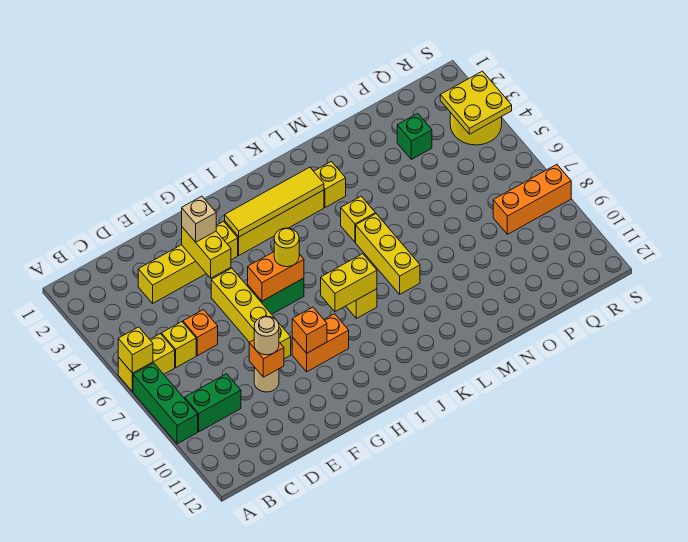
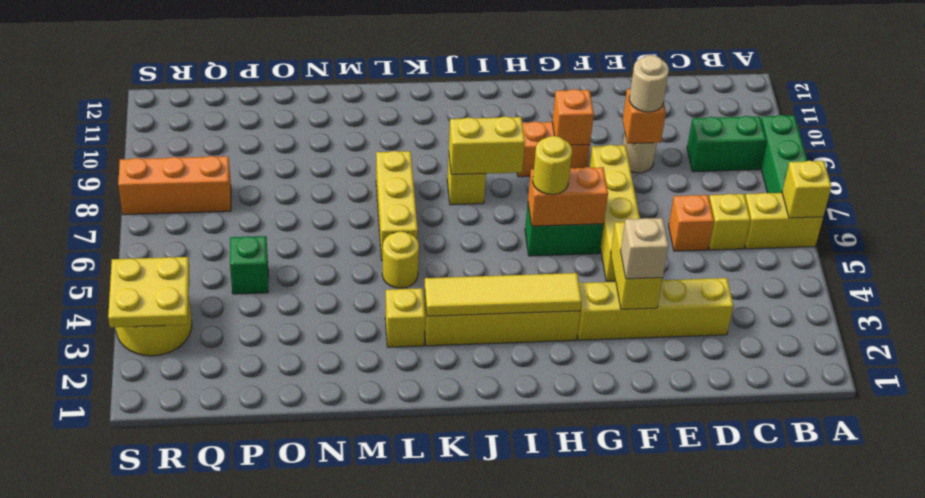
yellow brick L5 level 1 -> yellow round brick L5 level 1
green brick P3 level 1 -> green brick P5 level 1

